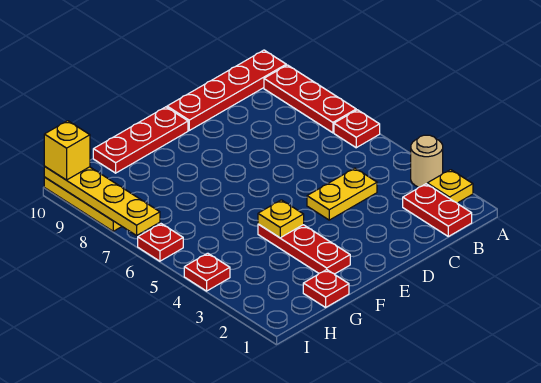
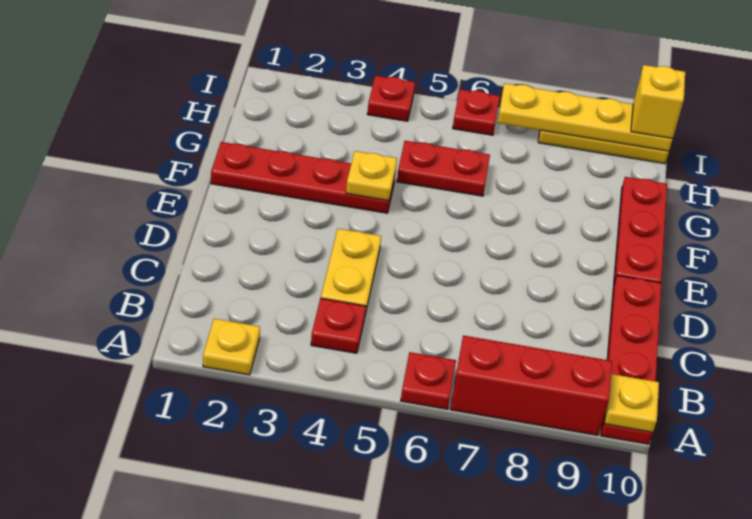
tan round brick A3 level 1 -> none
red plate A7:A9 level 1 -> red brick A7:A9 level 1
none -> yellow plate A10 level 2
red plate B1:B2 level 1 -> red plate G5:G6 level 1
red plate F2:F4 level 1 -> red plate F1:F4 level 1
red plate G1 level 1 -> red plate B4 level 1

